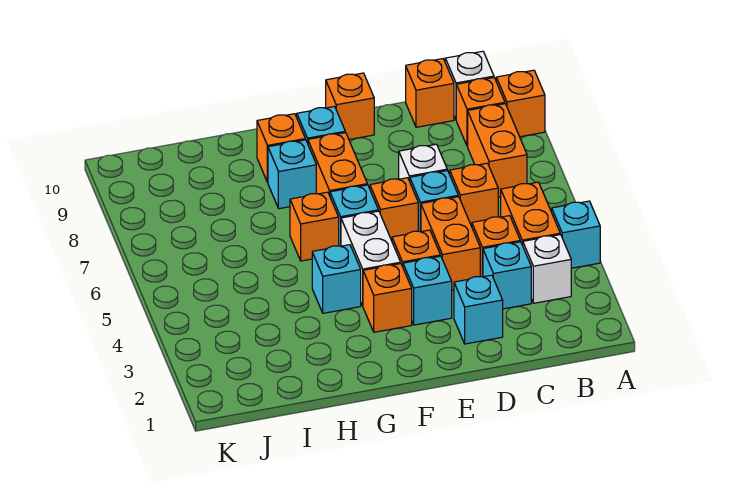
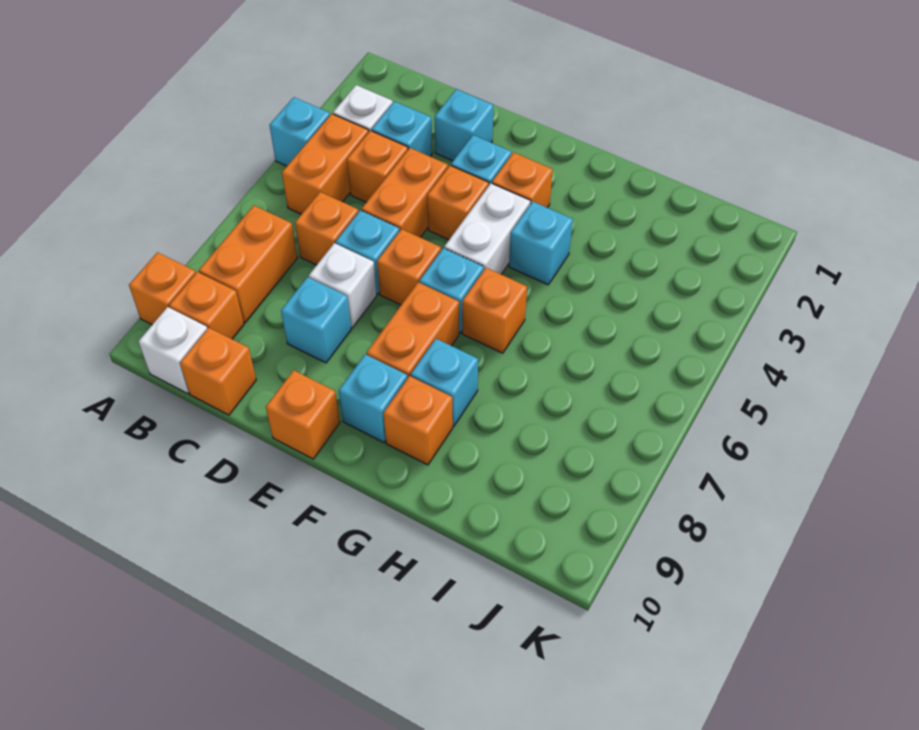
none -> cyan brick D8 level 1

